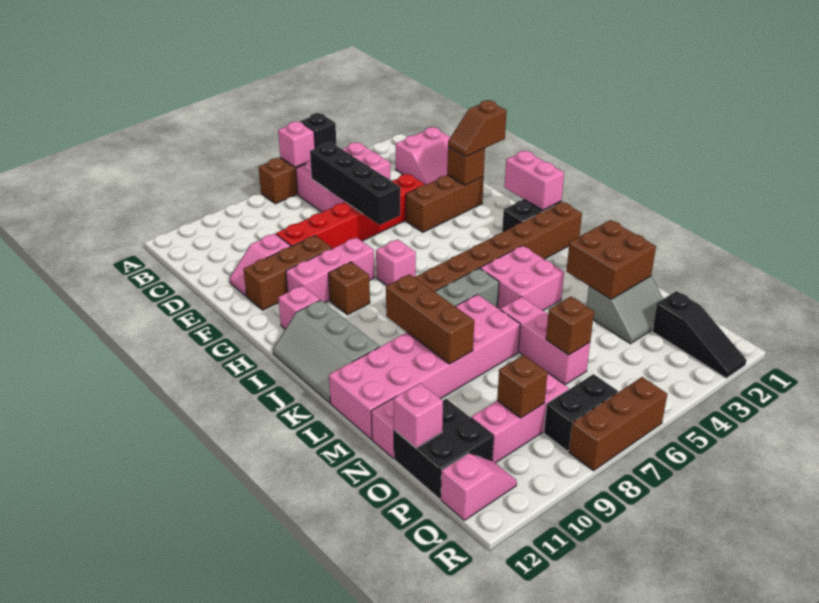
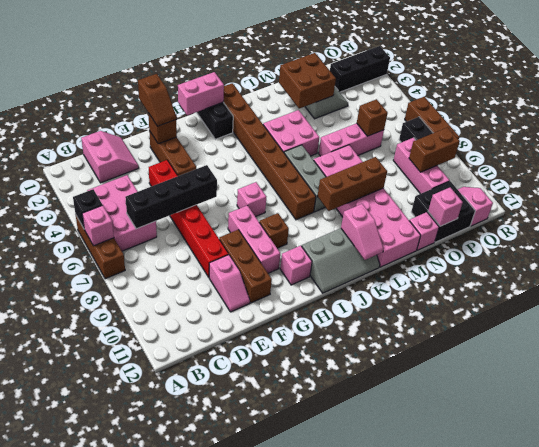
none -> pink slope K11:K12 level 2 top 11
black slope P2:R2 level 1 top P -> black brick P2:R2 level 1
brown brick P9 level 2 -> brown brick P9:Q9 level 2

